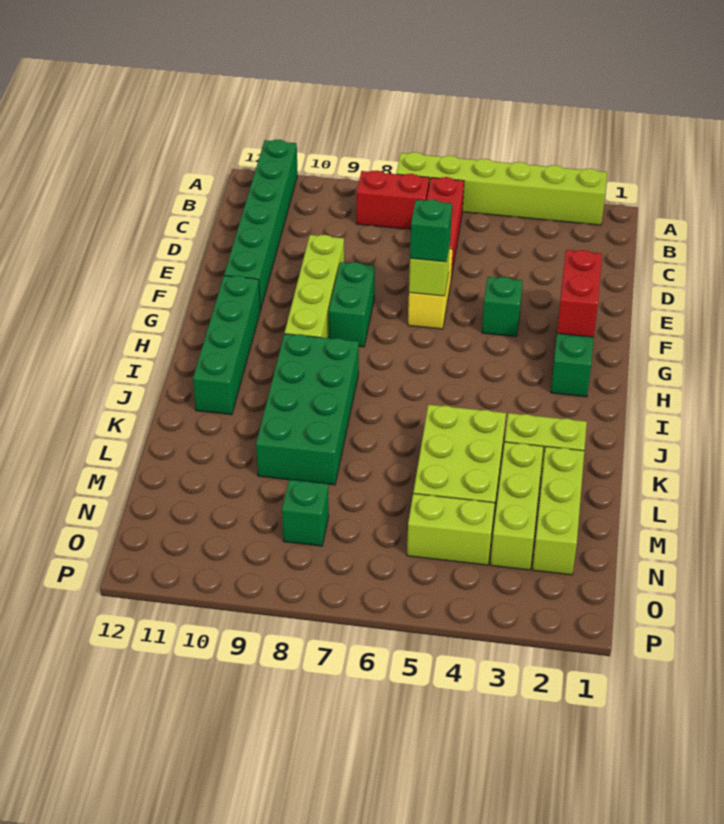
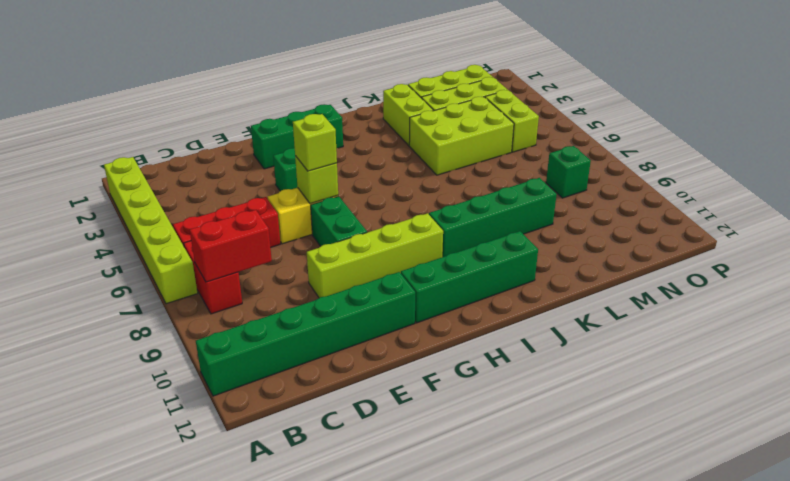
red brick F2:G2 level 2 -> red brick B8:C8 level 2
green brick F6 level 3 -> lime brick F6 level 3
green brick F8:G8 level 1 -> green brick F7:F8 level 1
green brick I8:L9 level 1 -> green brick I9:L9 level 1

